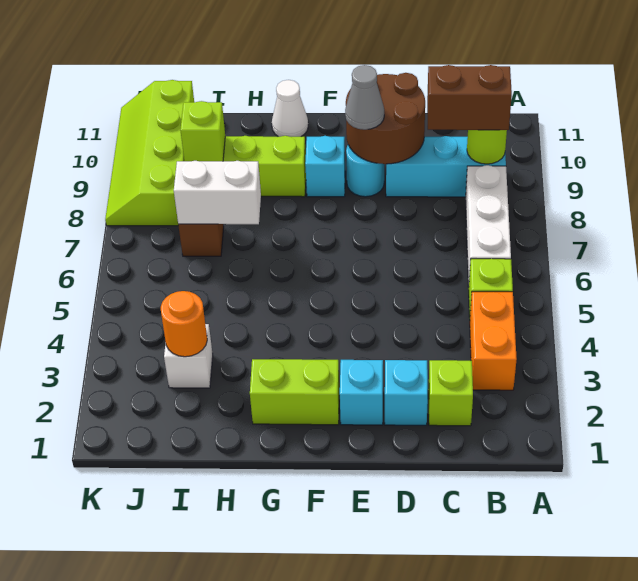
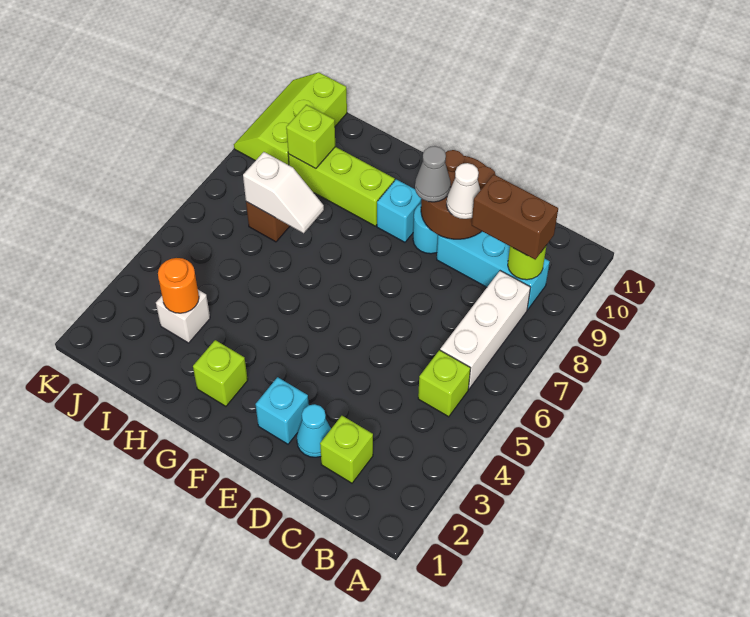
orange brick B3:B4 level 1 -> none
cyan brick D2 level 1 -> cyan cone D2 level 1
lime brick F2:G2 level 1 -> lime brick G2 level 1
white cone G11 level 1 -> white cone D9 level 3
white brick H7:I7 level 2 -> white slope H7:I7 level 2 top I
lime slope J8:K11 level 1 top J -> lime slope J9:K11 level 1 top J

